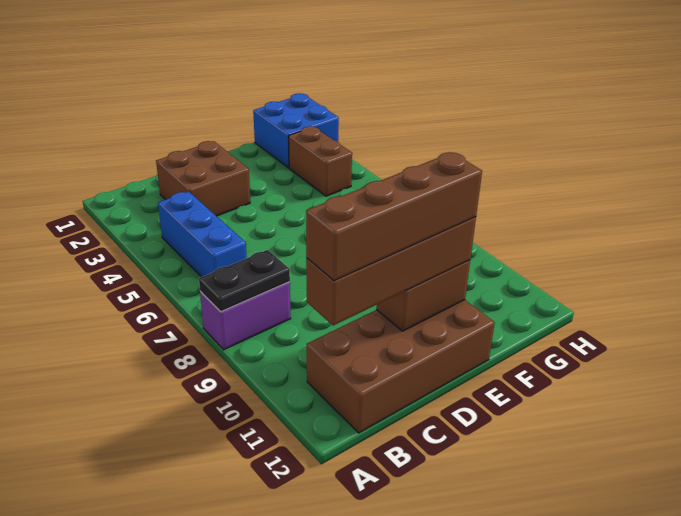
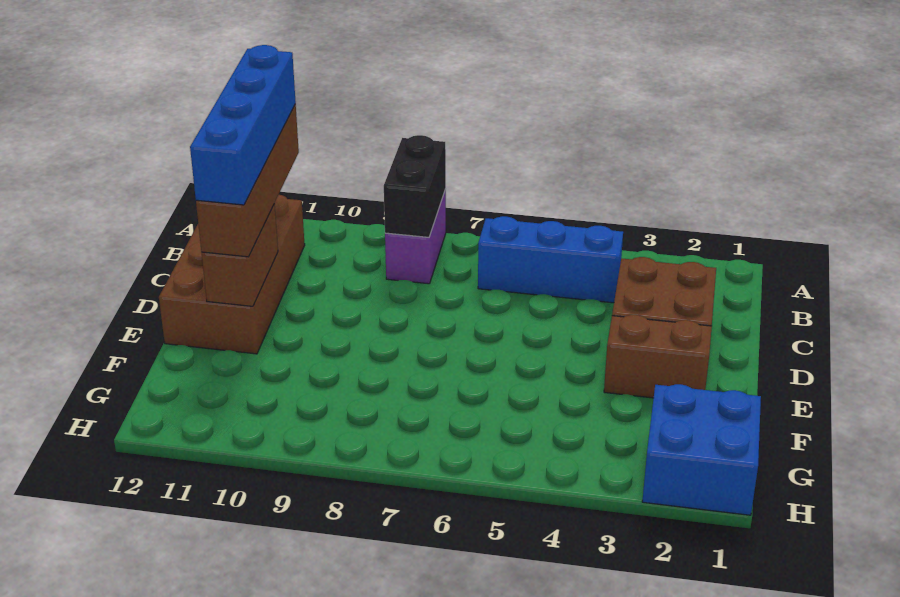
black plate A8:B8 level 2 -> black brick A8:B8 level 2
brown brick B11:E11 level 4 -> blue brick B11:E11 level 4
brown brick G3:G4 level 1 -> brown brick E2:E3 level 1

